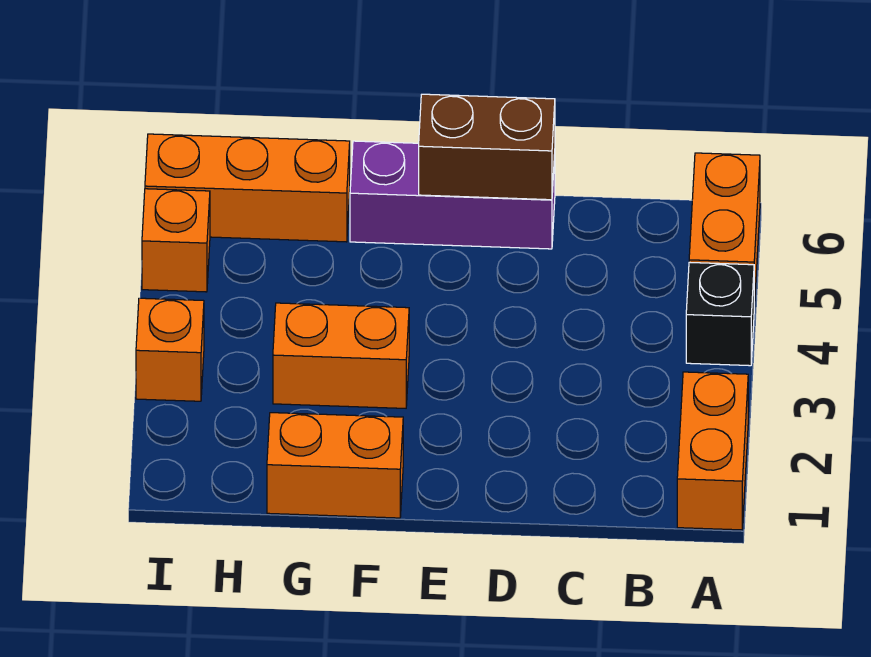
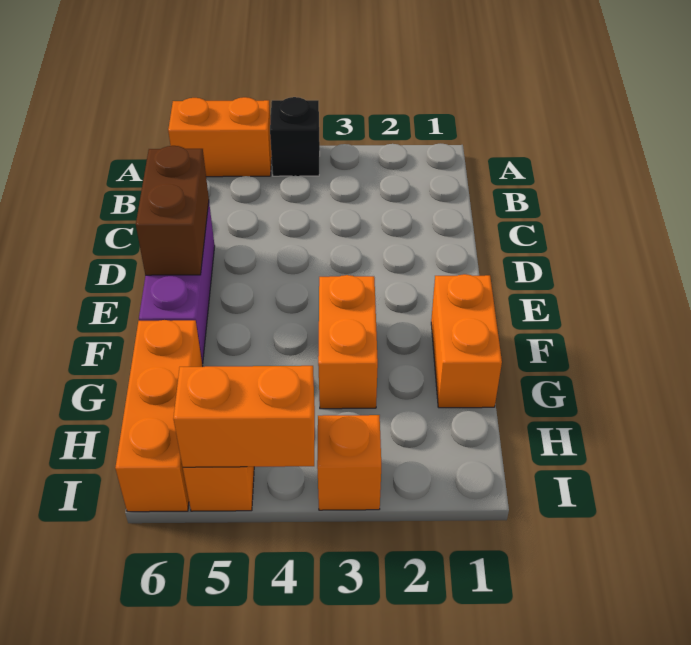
orange brick A1:A2 level 1 -> orange brick I4:I5 level 2

